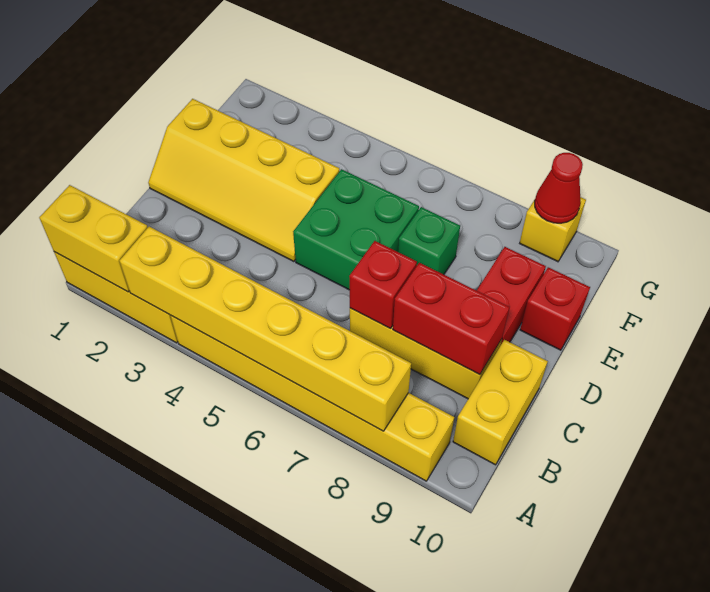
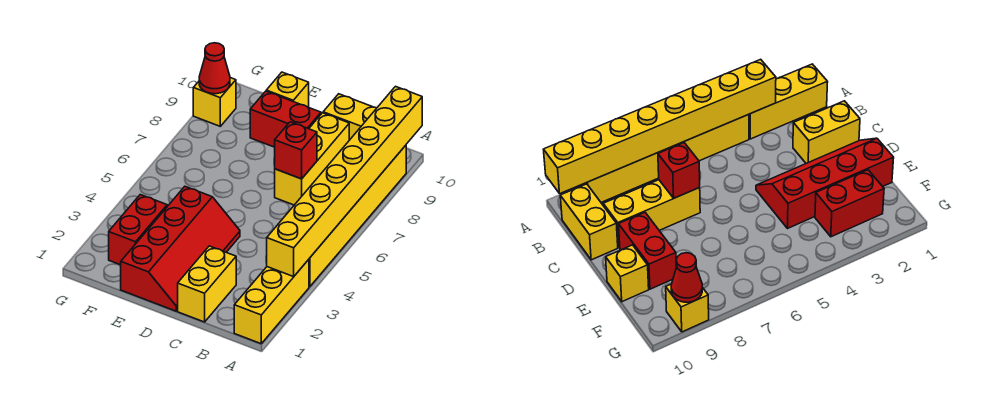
yellow brick A1:A2 level 2 -> yellow brick C1:C2 level 1
yellow brick A3:A8 level 2 -> yellow brick A3:A10 level 2
red brick C8:C9 level 2 -> red brick F2:F3 level 1
yellow slope D1:E4 level 1 top E -> red slope D1:E4 level 1 top E
green brick D5:E6 level 1 -> none
green brick E7 level 1 -> none
red brick E10 level 1 -> yellow brick E10 level 1

